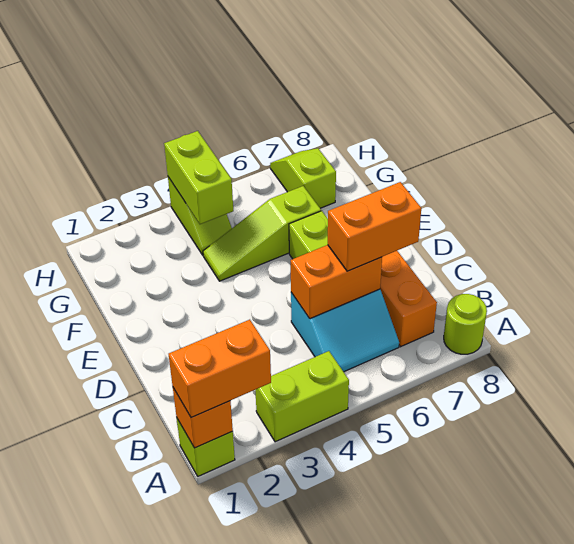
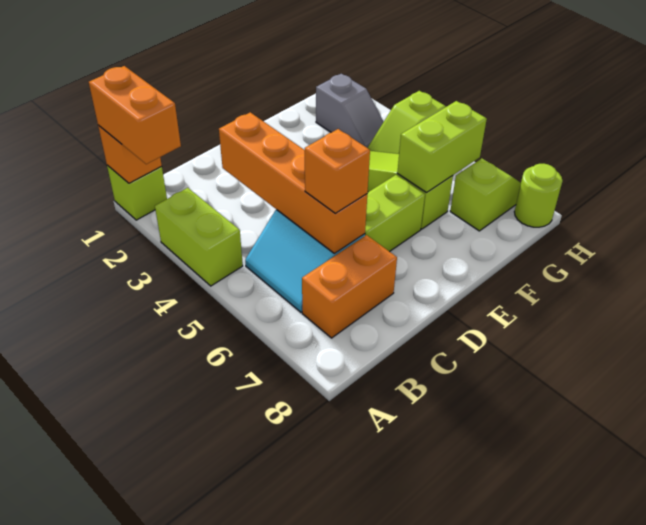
lime round brick A8 level 1 -> lime round brick H8 level 1
orange brick C5:C6 level 2 -> orange brick C3:C6 level 2
orange brick C6:C7 level 3 -> orange brick C6 level 3
none -> grey slope G2:G3 level 1 top 2
lime brick G4:H4 level 2 -> lime brick F6:G6 level 2

